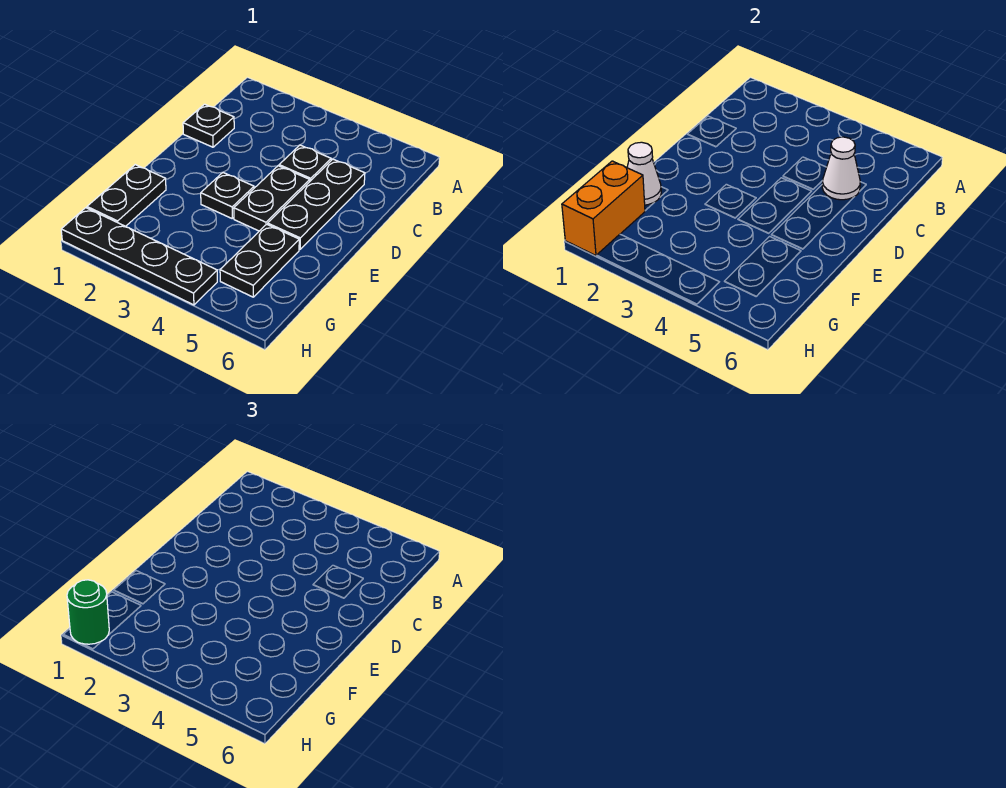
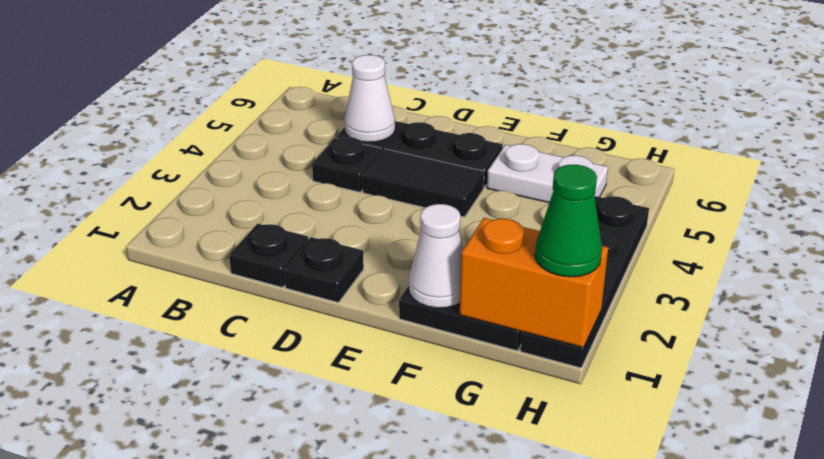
black plate D4:E4 level 1 -> black tile D4:E4 level 1
black plate E3 level 1 -> black plate D1 level 1
black plate F5:G5 level 1 -> white plate F5:G5 level 1
green round brick H1 level 3 -> green cone H1 level 3

